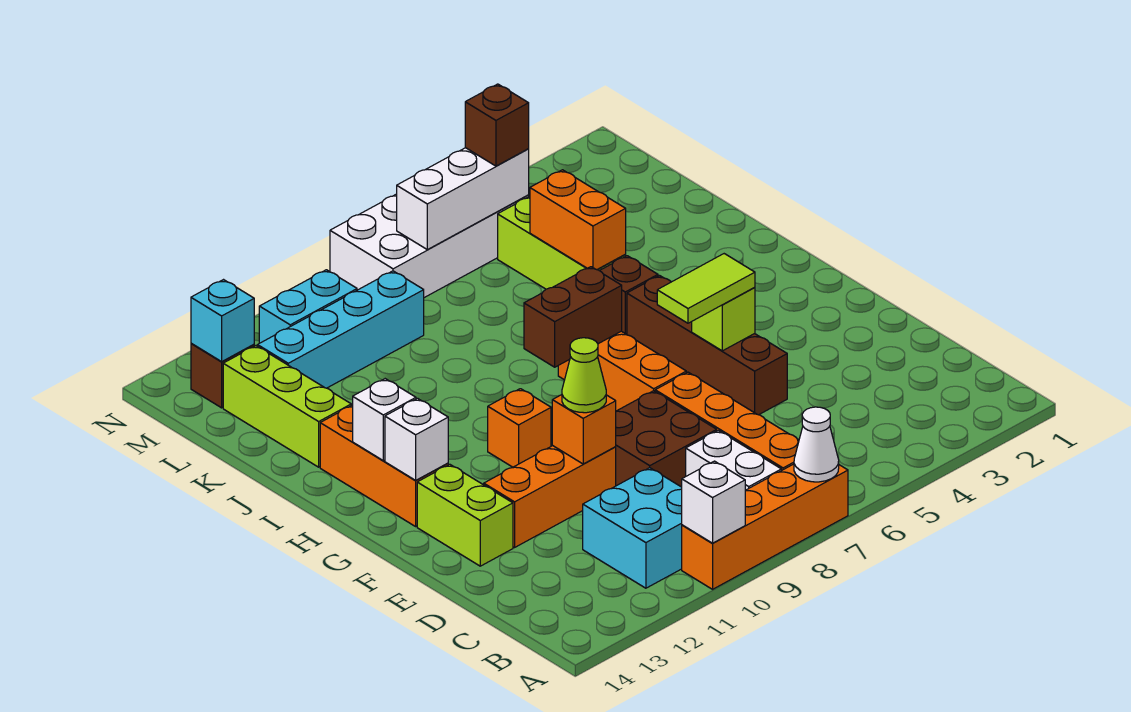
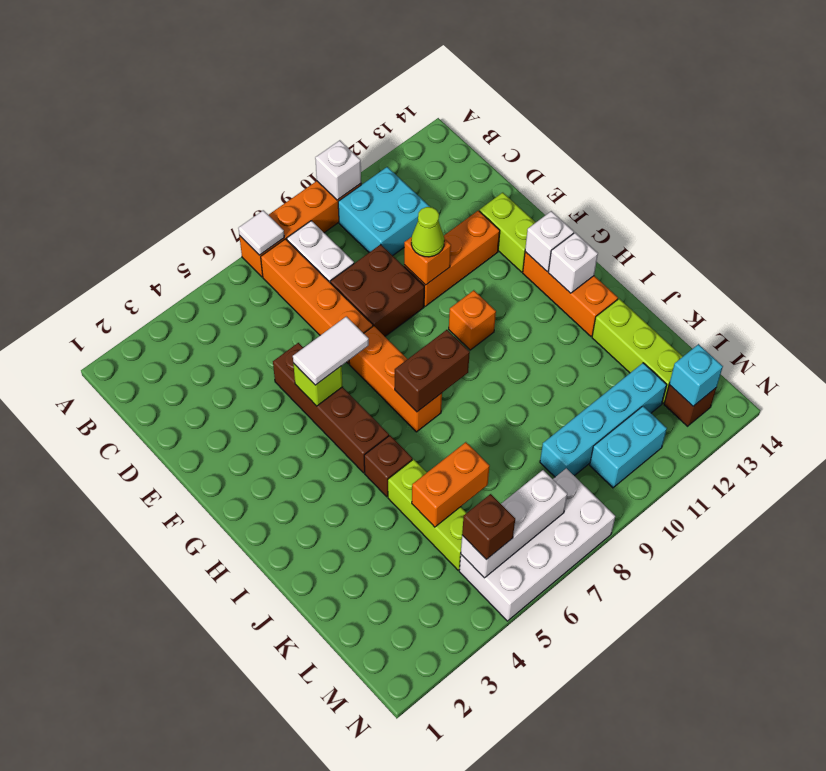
white cone A7 level 2 -> white tile A7 level 2
lime tile F5:F6 level 3 -> white tile F5:F6 level 3
orange brick J5:K5 level 2 -> orange brick K5:K6 level 2

